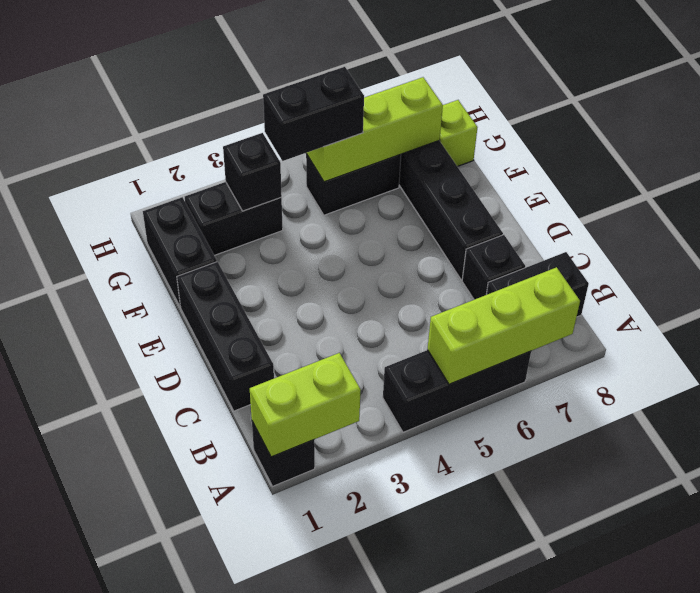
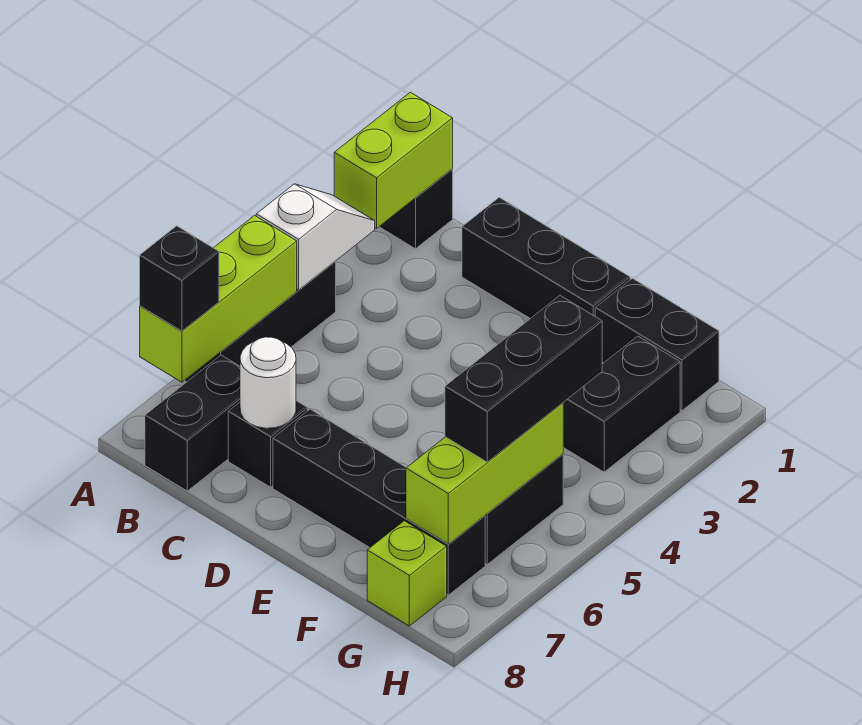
none -> white slope A3:A4 level 2 top 4
none -> white round brick C7 level 2
black brick G3 level 2 -> black brick A7 level 3
black brick G4:G5 level 3 -> black brick G4:G6 level 3

